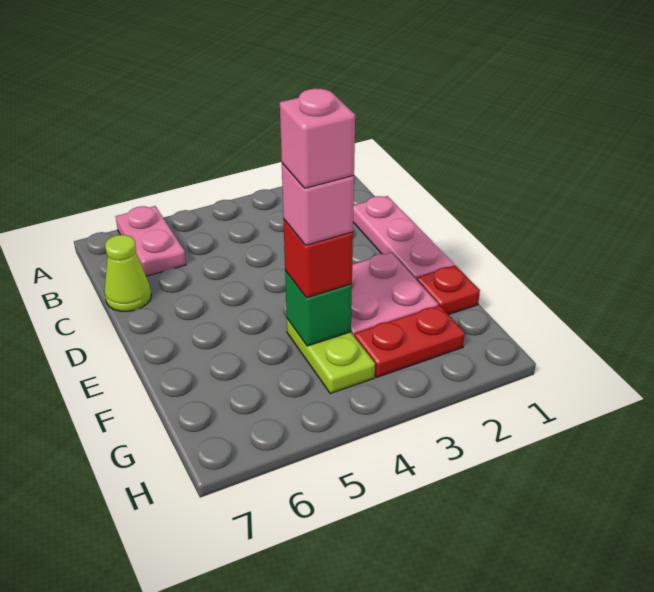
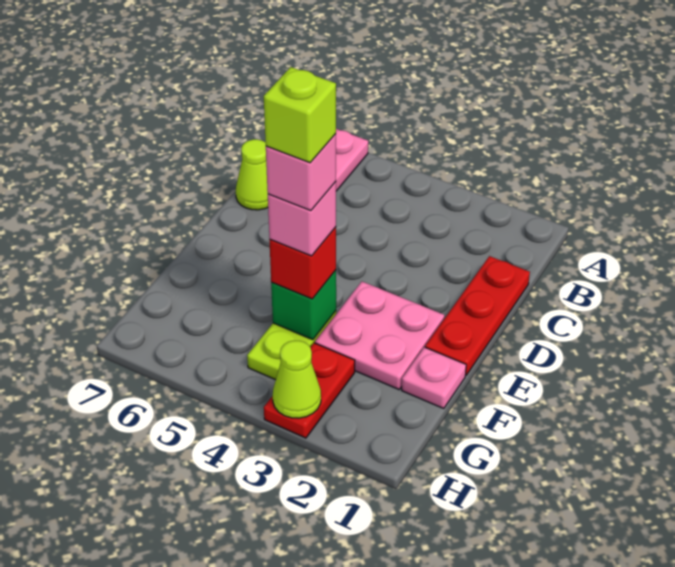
pink plate C1:E1 level 1 -> red plate C1:E1 level 1
red plate F1 level 1 -> pink plate F1 level 1
none -> lime brick F4 level 6
red plate G2:G3 level 1 -> red plate G3:H3 level 1
none -> lime cone H3 level 2

